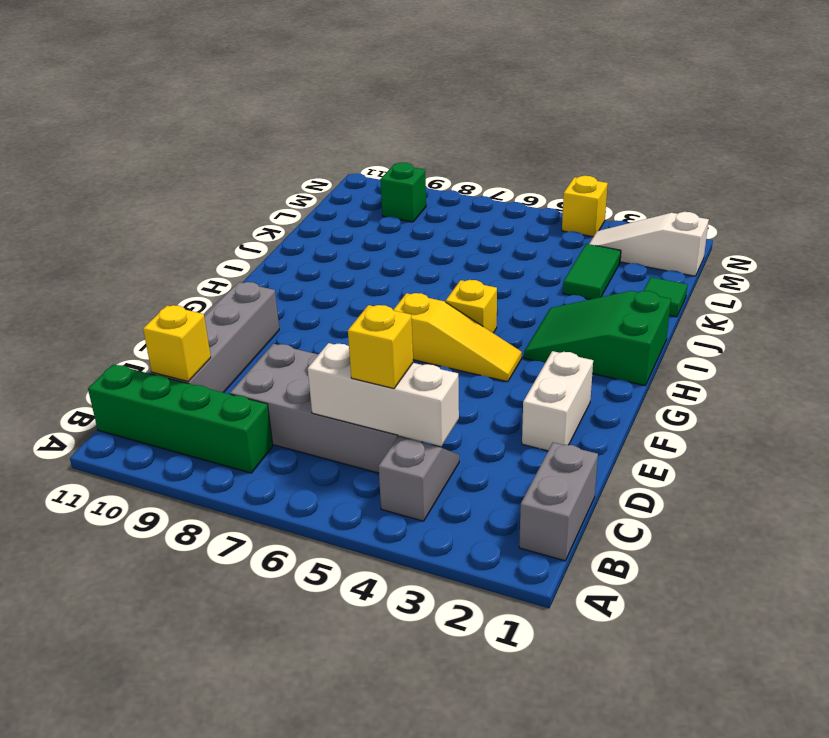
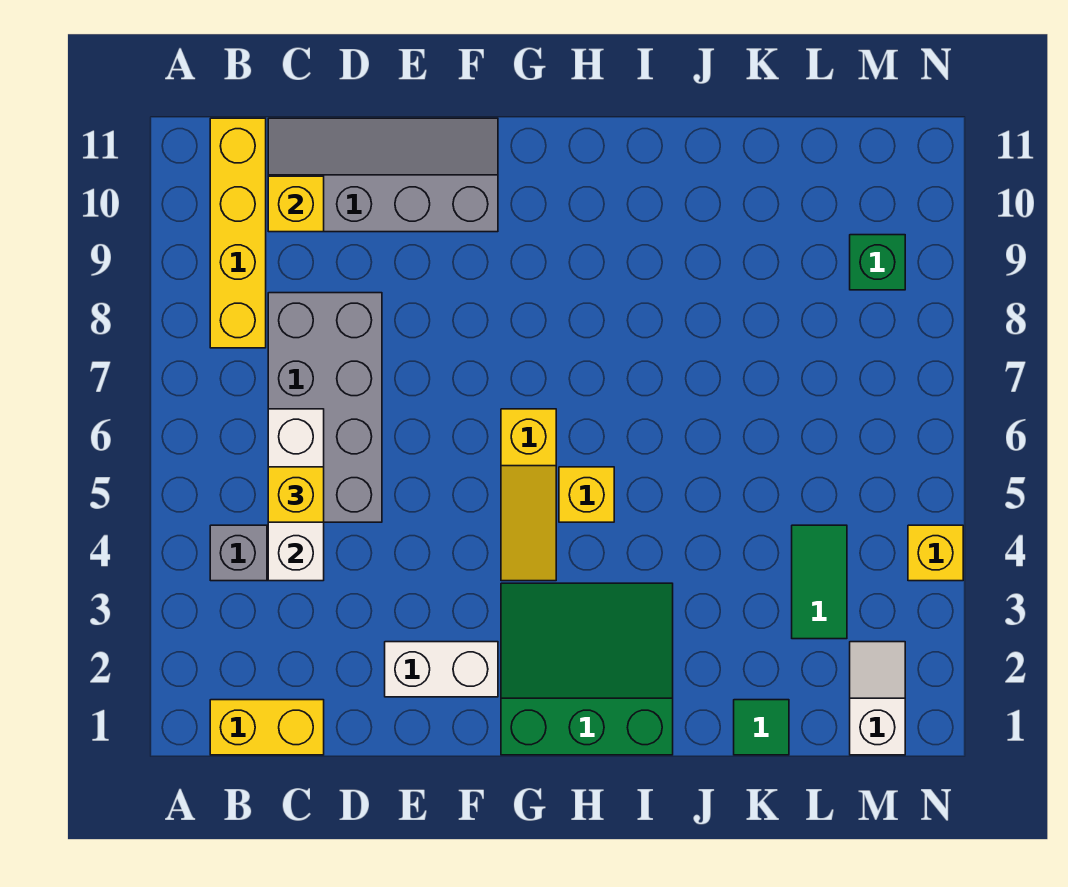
grey brick B1:C1 level 1 -> yellow brick B1:C1 level 1
green brick B8:B11 level 1 -> yellow brick B8:B11 level 1
green slope H1:I3 level 1 top 1 -> green slope G1:I3 level 1 top 1
green tile K3:L3 level 1 -> green tile L3:L4 level 1
white slope M1:M3 level 1 top 1 -> white slope M1:M2 level 1 top 1

